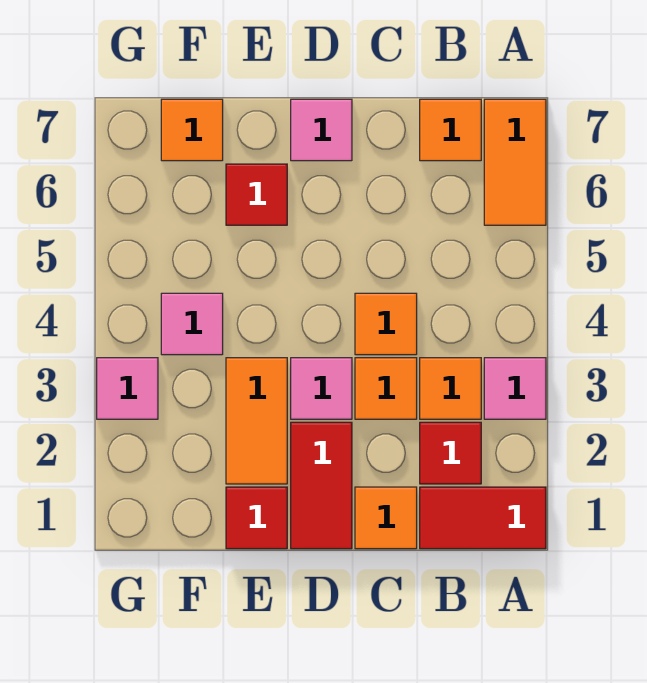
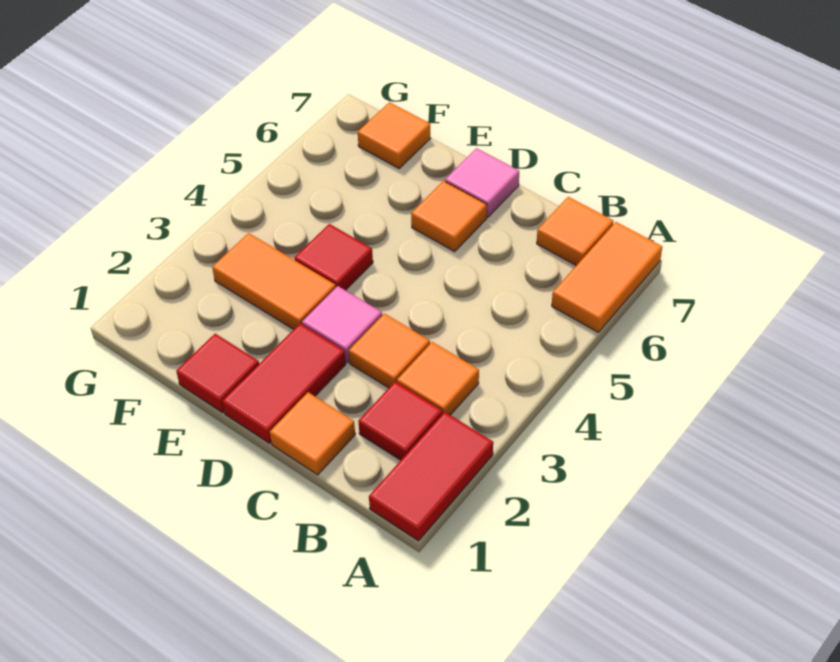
red tile A1:B1 level 1 -> red tile A1:A2 level 1
pink tile A3 level 1 -> none
orange tile C4 level 1 -> orange tile D6 level 1
orange tile E2:E3 level 1 -> orange tile E3:F3 level 1
red tile E6 level 1 -> red tile E4 level 1
pink tile F4 level 1 -> none
pink tile G3 level 1 -> none

